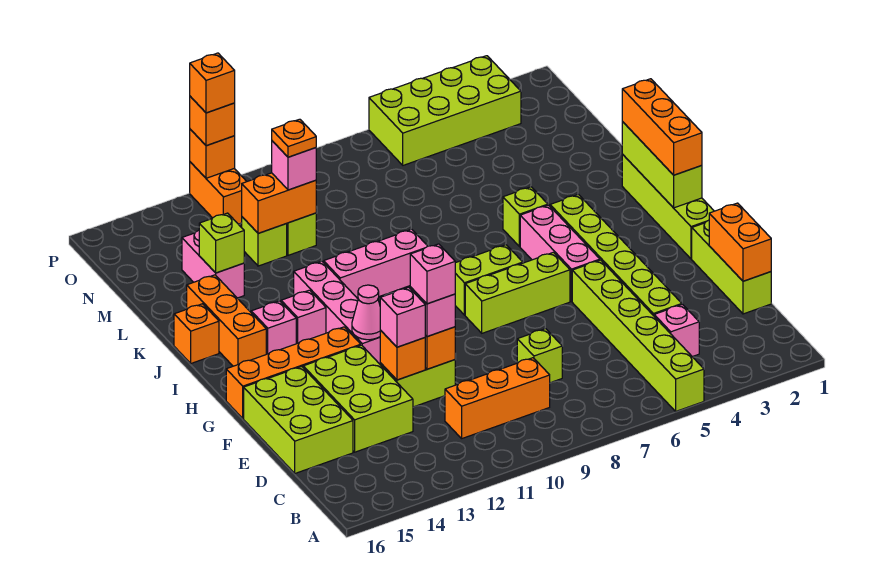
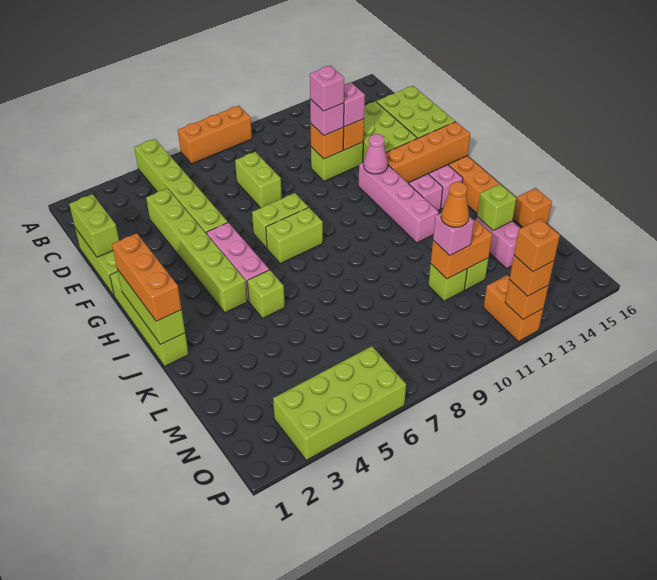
pink brick C4 level 1 -> none
orange brick C9:C11 level 1 -> orange brick A7:A9 level 1
orange brick D1:E1 level 2 -> lime brick D1:E1 level 2
lime brick D8 level 1 -> lime brick D8:E8 level 1
lime brick G6:G8 level 1 -> lime brick G7:G8 level 1
pink brick J9:J11 level 1 -> none
orange brick J16 level 1 -> orange brick L16 level 1
orange plate M11 level 4 -> orange cone M11 level 4

